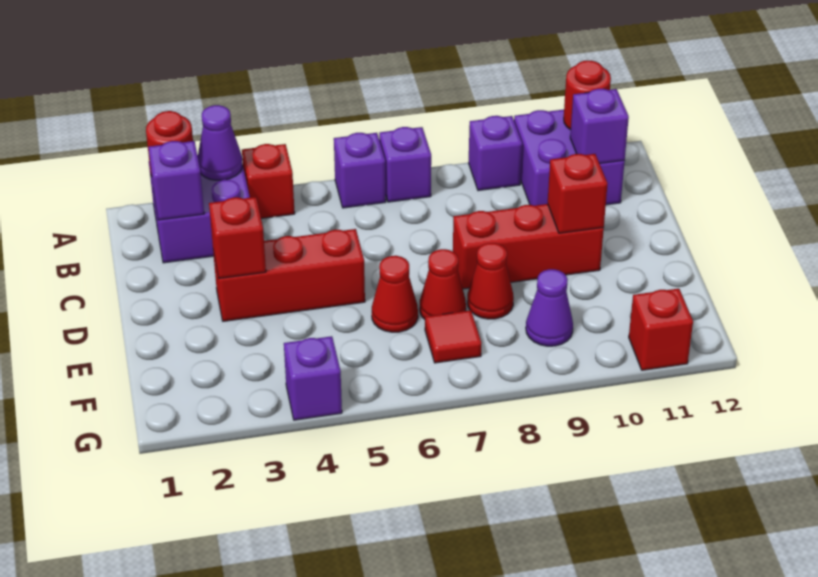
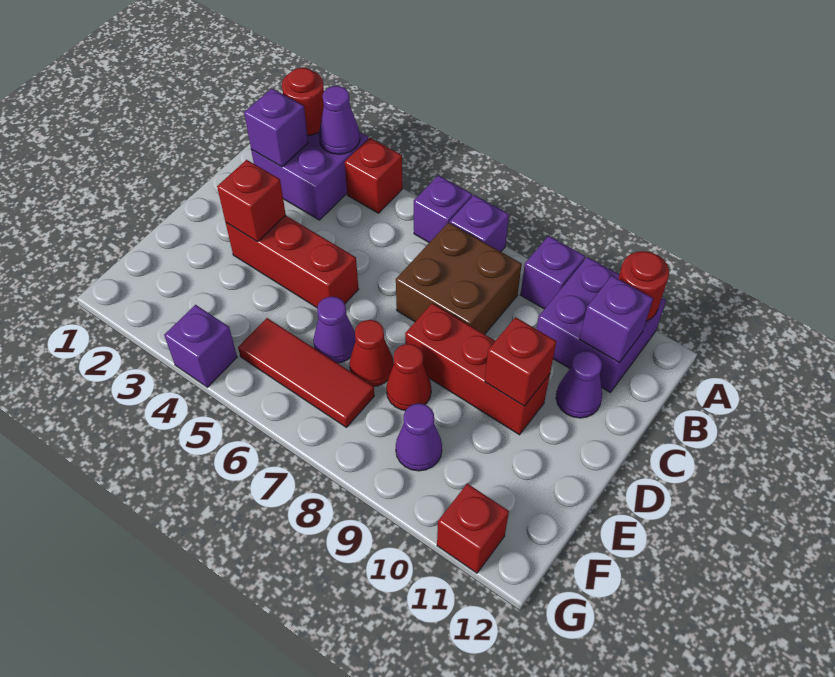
none -> brown brick B7:C8 level 1
none -> purple cone C11 level 1
red cone E6 level 1 -> purple cone E6 level 1
red tile F7 level 1 -> red tile F5:F7 level 1

